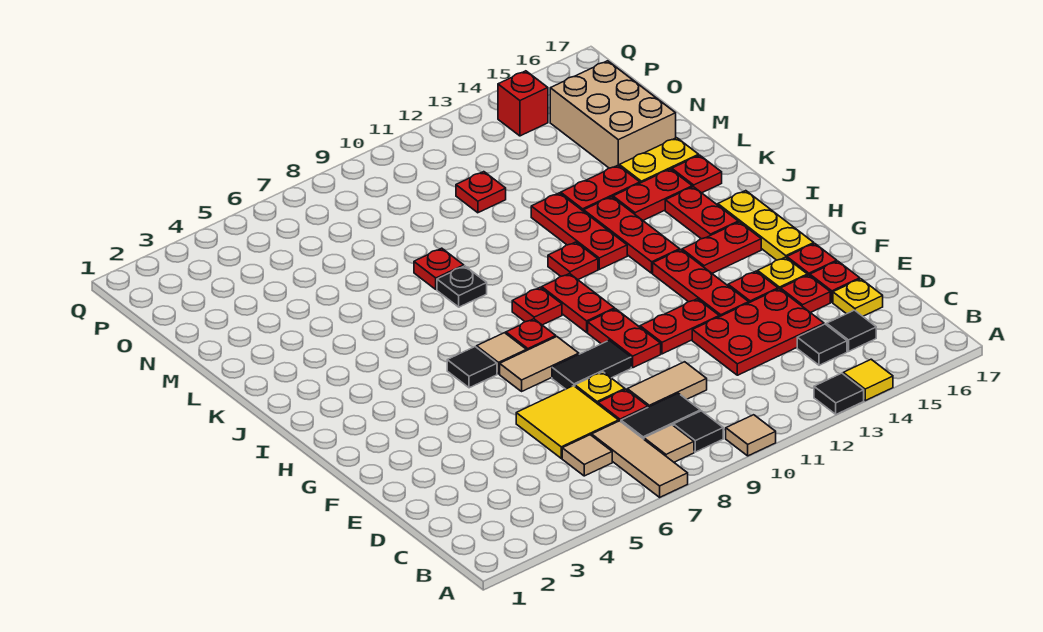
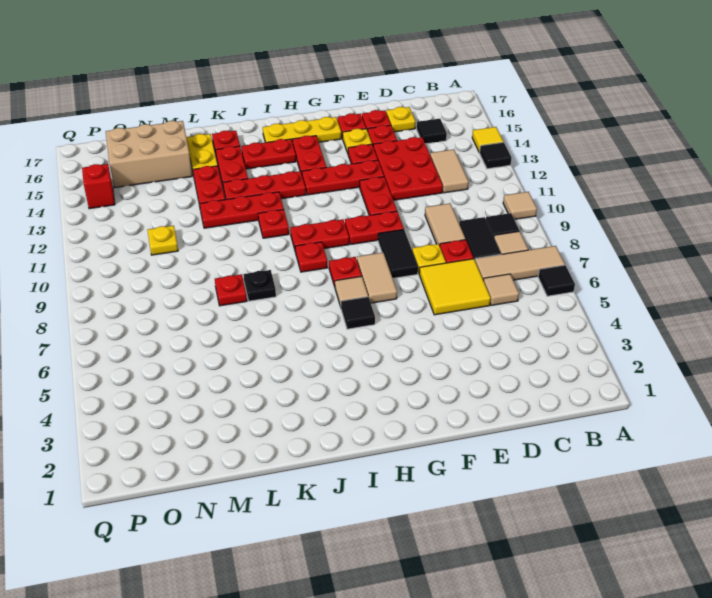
none -> tan tile C12:C13 level 1
black tile C14 level 1 -> black tile A6 level 1
red plate N11 level 1 -> yellow plate N11 level 1

